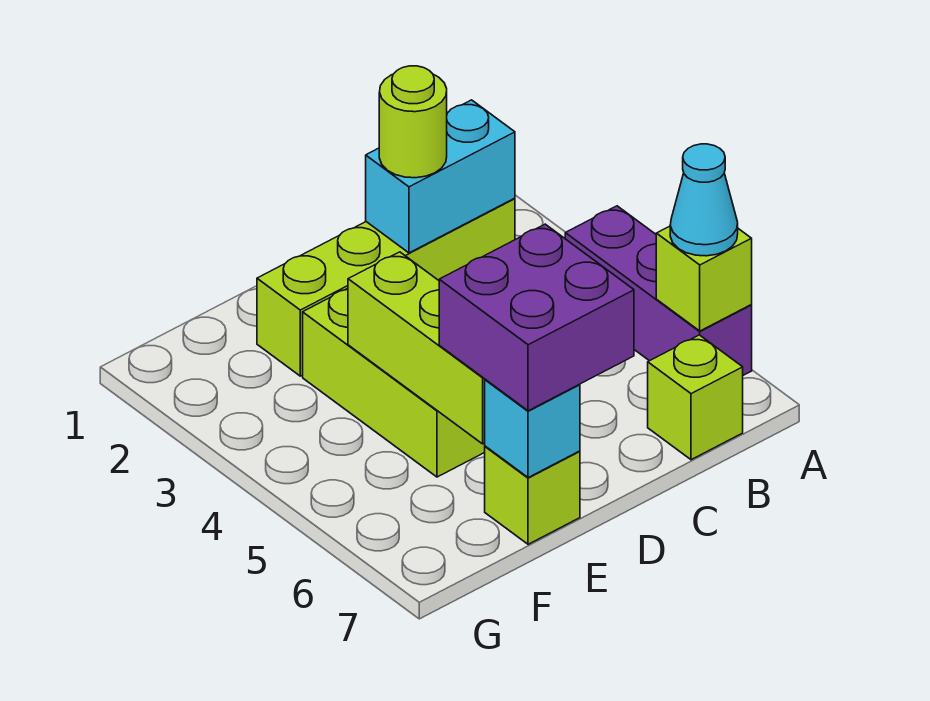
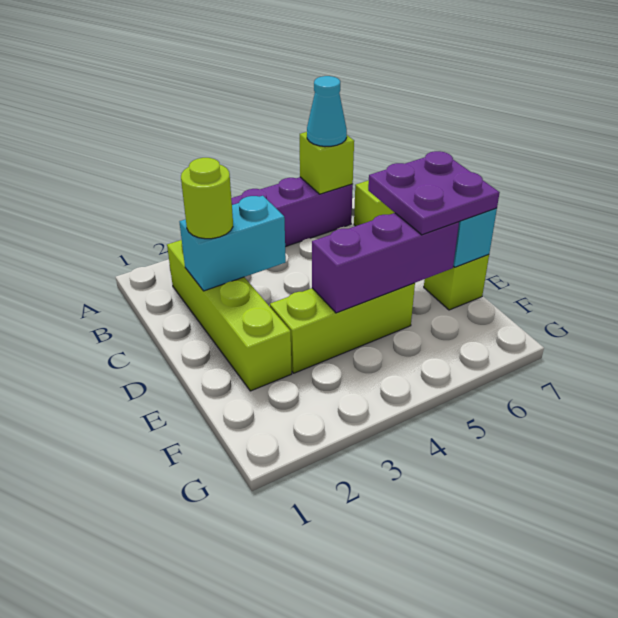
cyan brick B2:C2 level 2 -> cyan brick C2:C3 level 2
purple brick D6:E7 level 3 -> purple plate D6:E7 level 3
lime brick E4:E6 level 2 -> purple brick E4:E6 level 2

